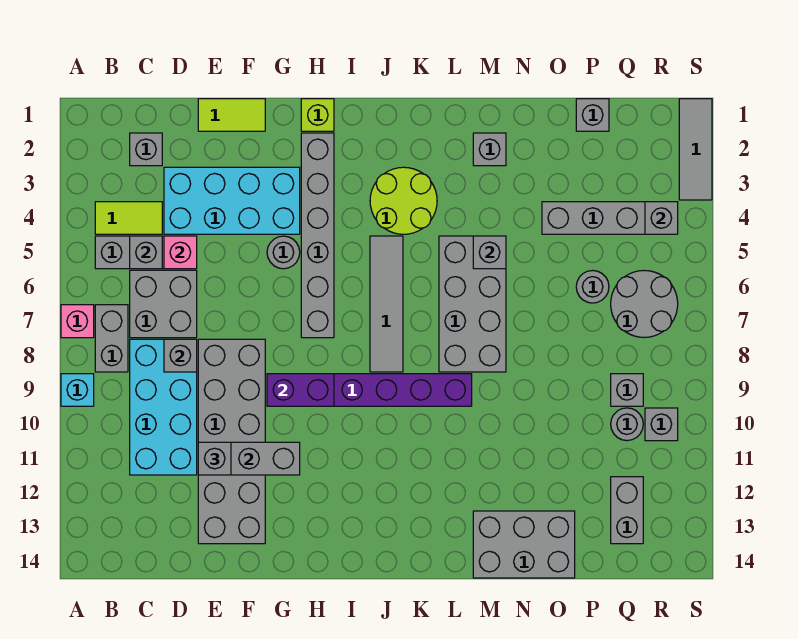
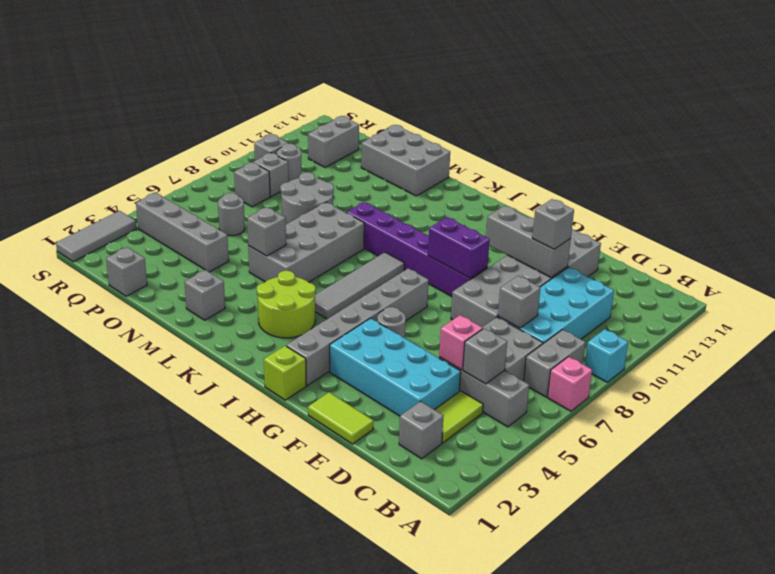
lime tile B4:C4 level 1 -> lime tile C3:C4 level 1
grey round brick Q6:R7 level 1 -> grey round brick N8:O9 level 1
grey brick R4 level 2 -> grey brick Q8 level 1

